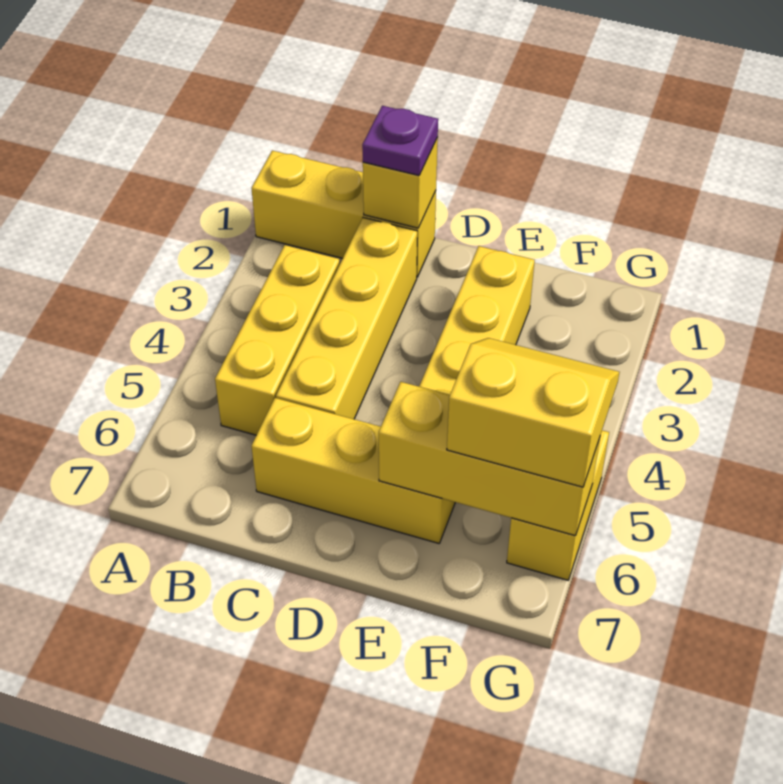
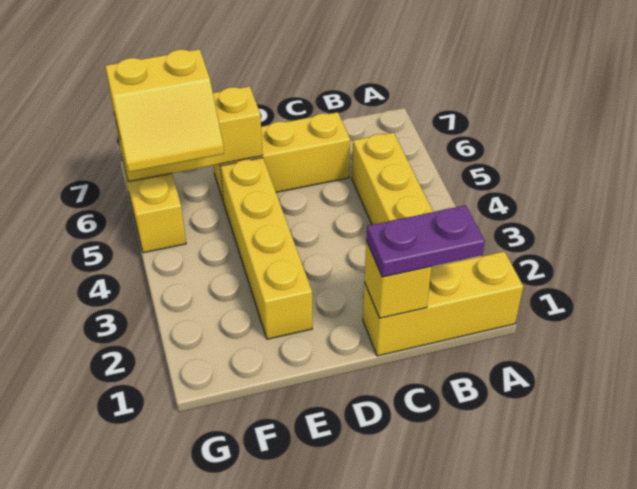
purple plate C1 level 3 -> purple plate B1:C1 level 3
yellow brick C2:C5 level 1 -> none

